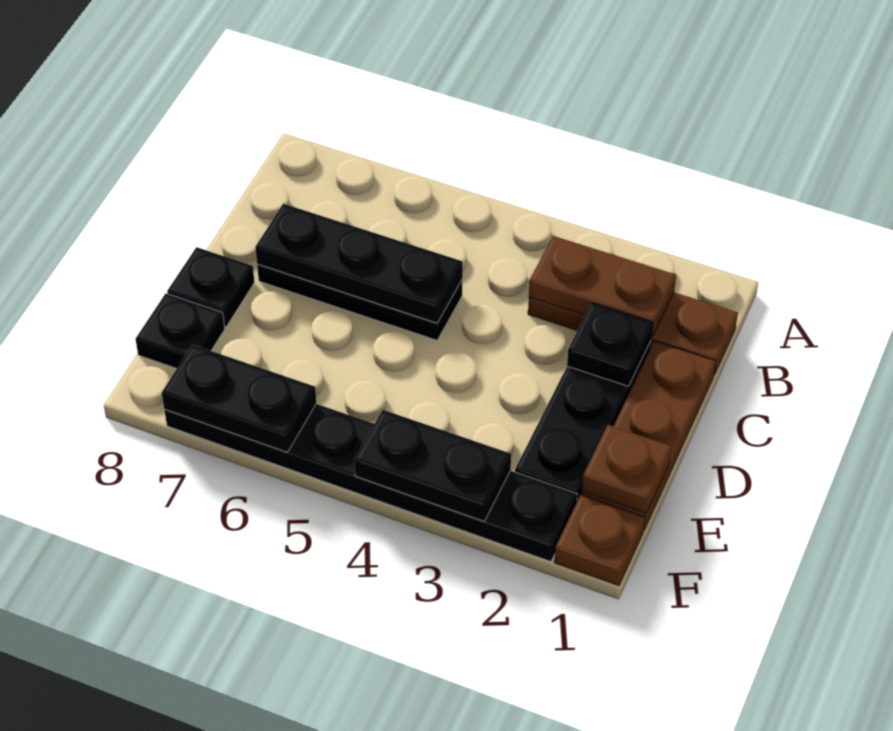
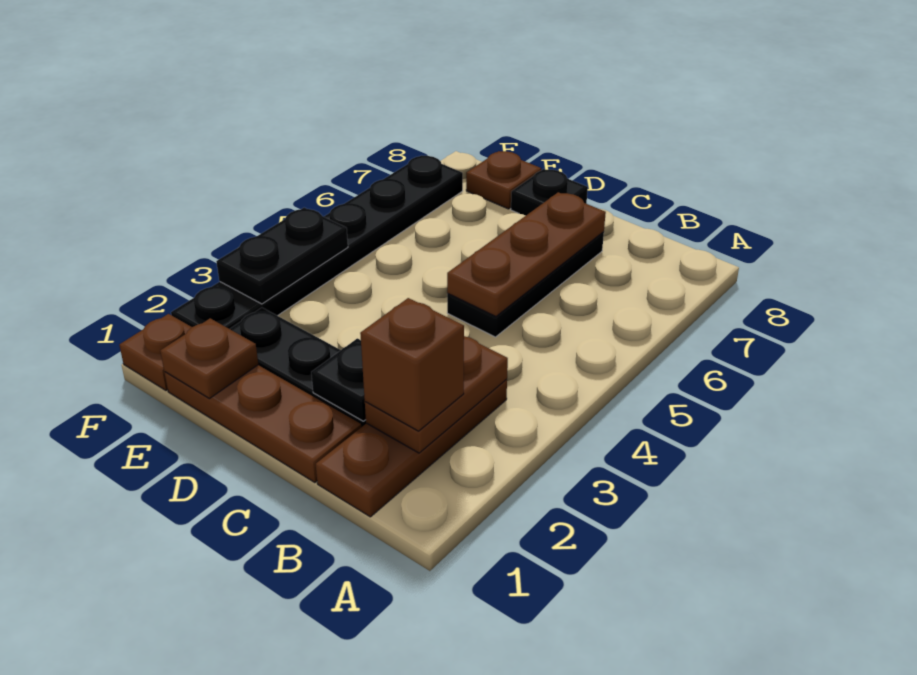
none -> brown brick B2 level 3
black plate C5:C7 level 2 -> brown plate C5:C7 level 2
black plate E8 level 1 -> brown plate E8 level 1
black plate F6:F7 level 2 -> none

